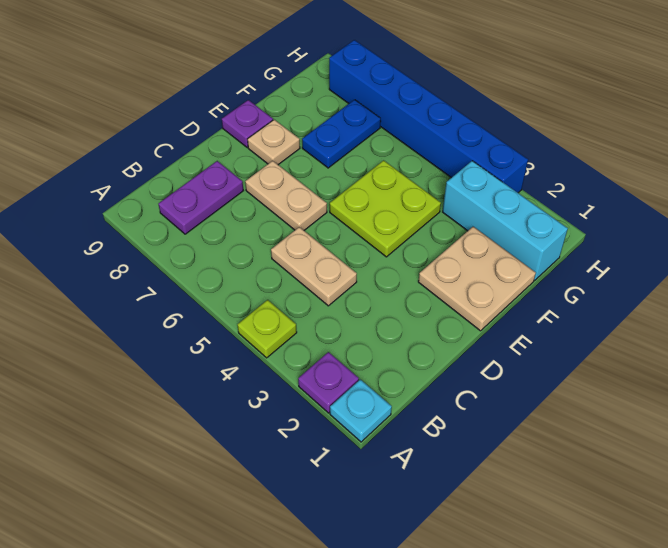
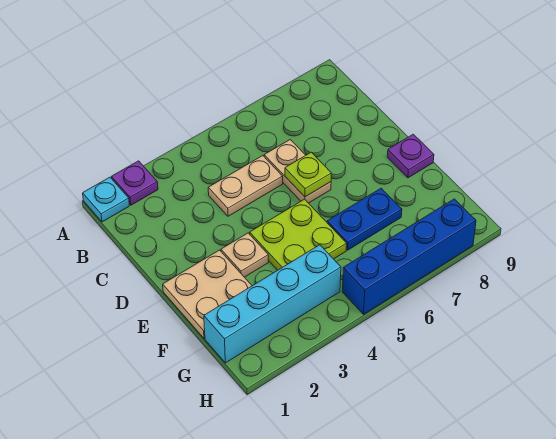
lime plate A4 level 1 -> lime plate D6 level 2
purple plate B8:C8 level 1 -> none
tan plate D6:D7 level 1 -> tan plate C6:D6 level 1
tan plate E8 level 1 -> tan plate E3 level 1
blue plate F7:G7 level 1 -> blue plate F6:F7 level 1
cyan brick G1:G3 level 1 -> cyan brick G1:G4 level 1
blue brick H3:H8 level 1 -> blue brick H5:H8 level 1

